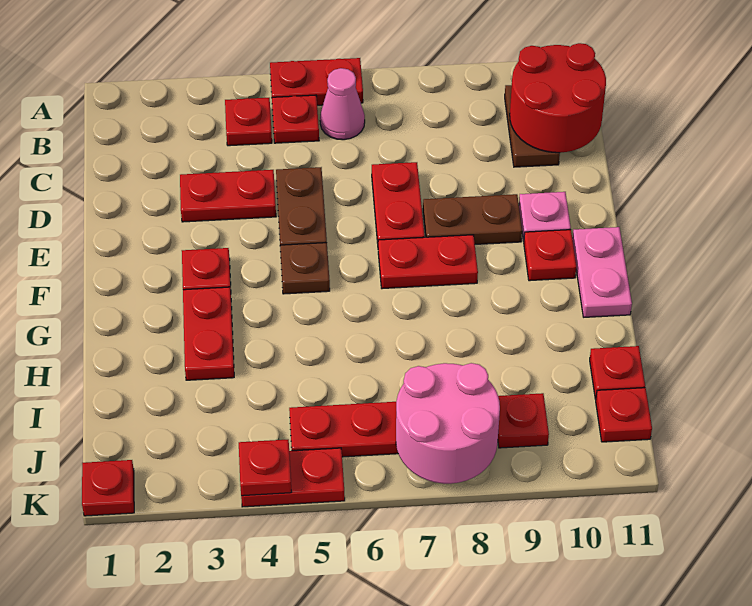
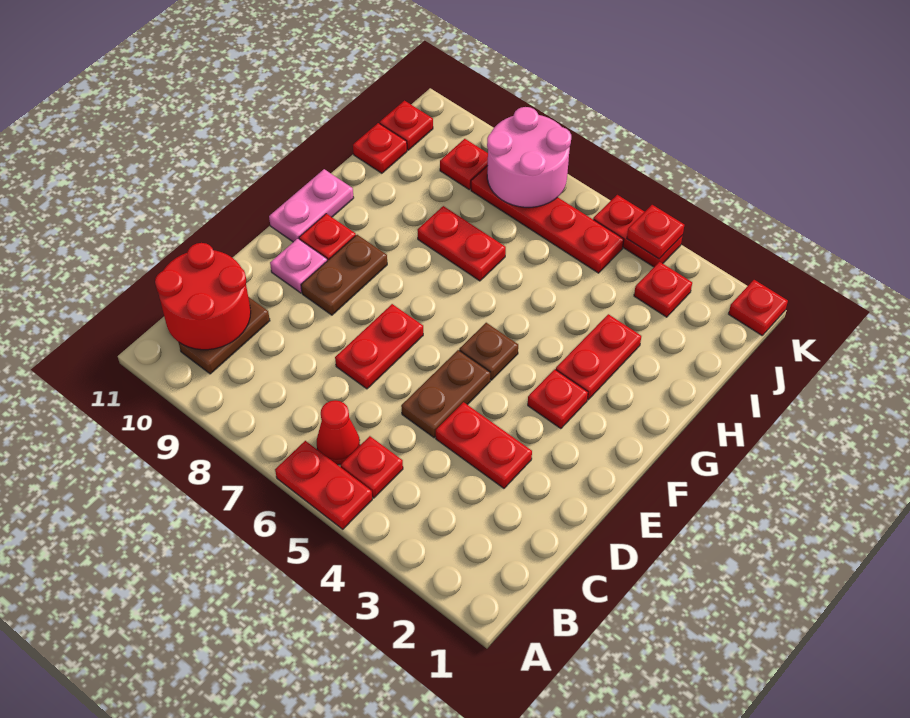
red plate B4 level 1 -> red plate J3 level 1
pink cone B6 level 1 -> red cone B6 level 1
brown plate E8:E9 level 1 -> brown plate E9:F9 level 1
red plate F7:F8 level 1 -> red plate H7:H8 level 1

